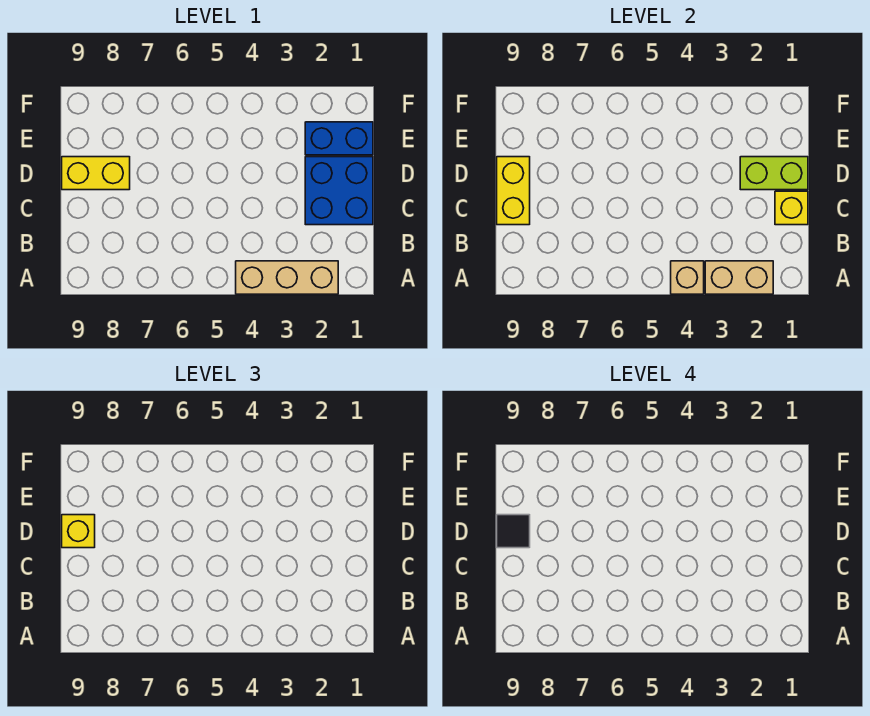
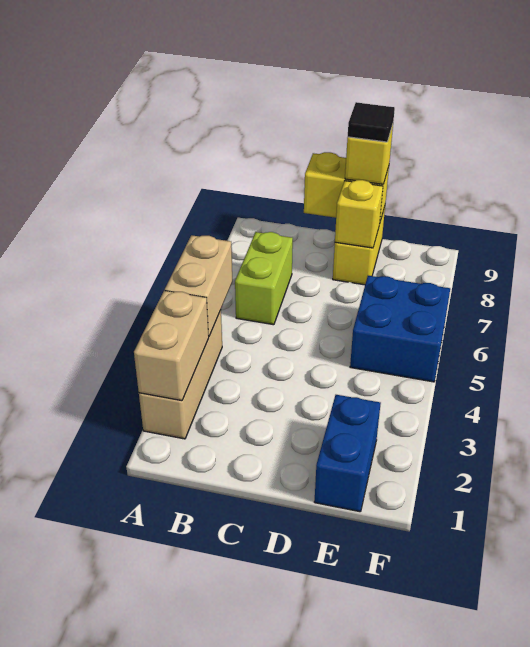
tan brick A4 level 2 -> tan brick A4:A5 level 2
blue brick C1:D2 level 1 -> blue brick E5:F6 level 1
yellow brick C1 level 2 -> yellow brick D8 level 2
lime brick D1:D2 level 2 -> lime brick B6:B7 level 1

